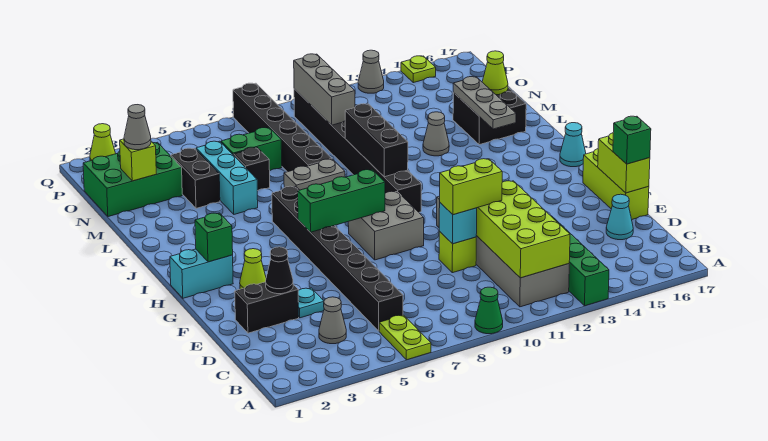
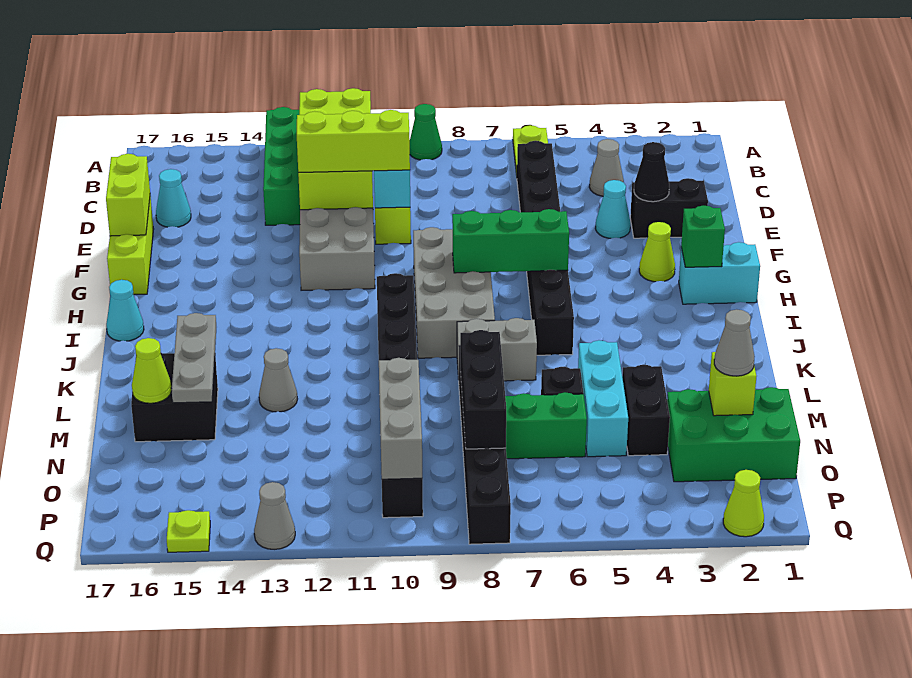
cyan plate E4 level 1 -> cyan cone E4 level 1
lime brick E10:E11 level 3 -> lime brick E10:E12 level 3
green brick E17 level 3 -> none
grey brick G8:H9 level 1 -> grey brick G8:J9 level 1
black brick J10:L10 level 2 -> black brick M8:O8 level 2

